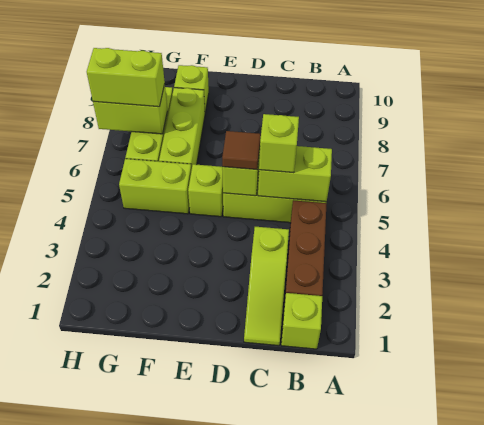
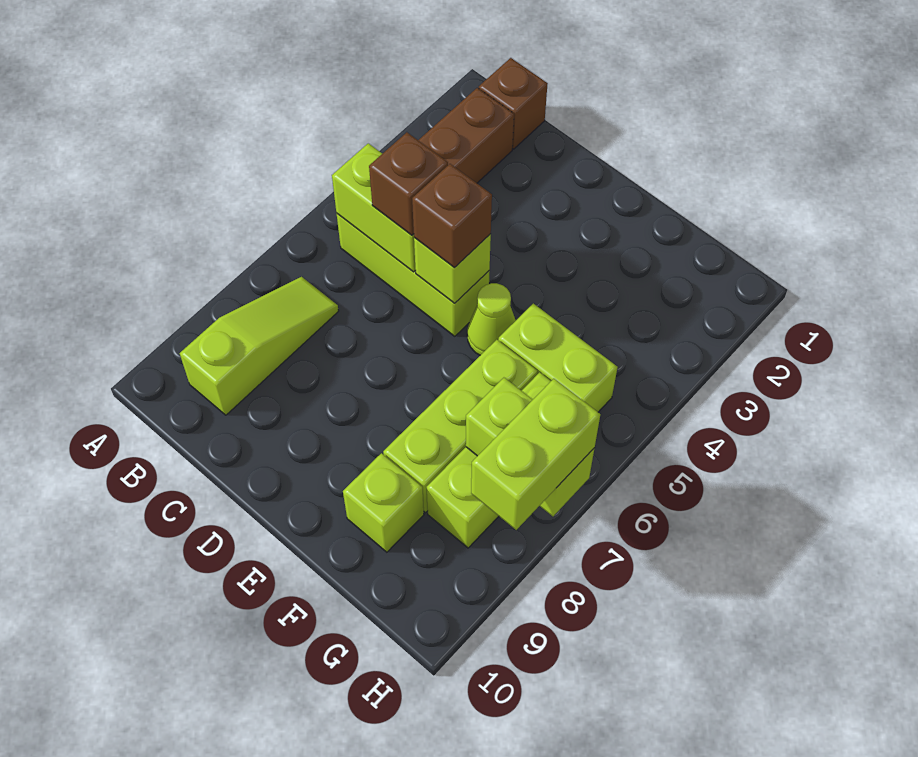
lime brick B1 level 1 -> brown brick B1 level 1
lime slope C1:C3 level 1 top 3 -> lime slope B7:B9 level 1 top 9
lime brick C5 level 3 -> brown brick C5 level 3
brown tile D5 level 3 -> brown brick D5 level 3
lime brick E5 level 1 -> lime cone E5 level 1
lime brick G7:H7 level 3 -> lime brick H7:H8 level 3

